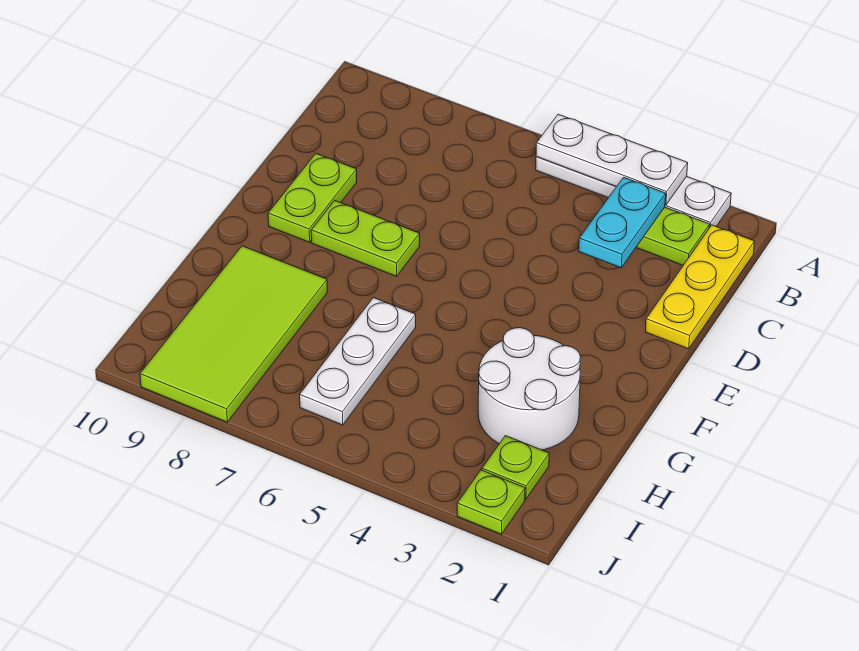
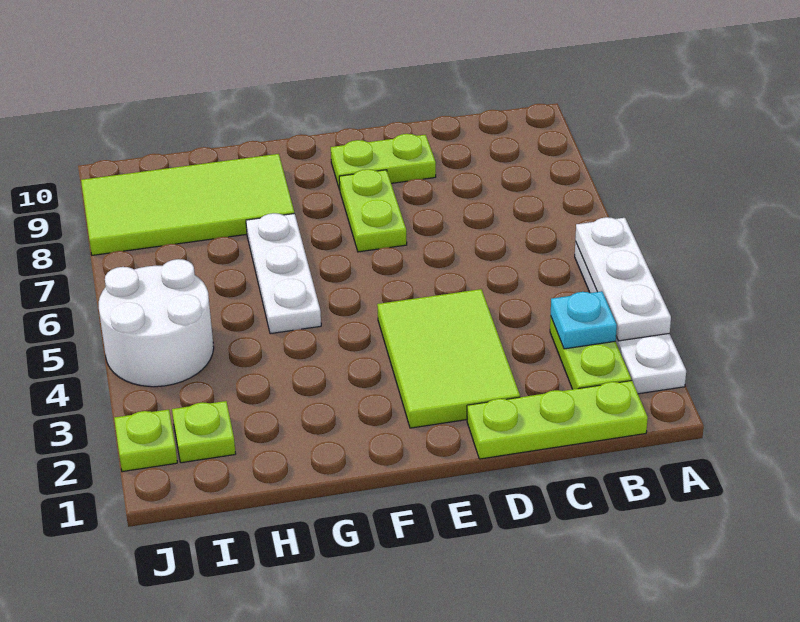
yellow plate B1:D1 level 1 -> lime plate B1:D1 level 1
cyan plate B3:C3 level 2 -> cyan plate B3 level 2
none -> lime tile D2:E4 level 1
white round brick G2:H3 level 1 -> white round brick I4:J5 level 1
white plate G6:I6 level 1 -> white plate G5:G7 level 1

